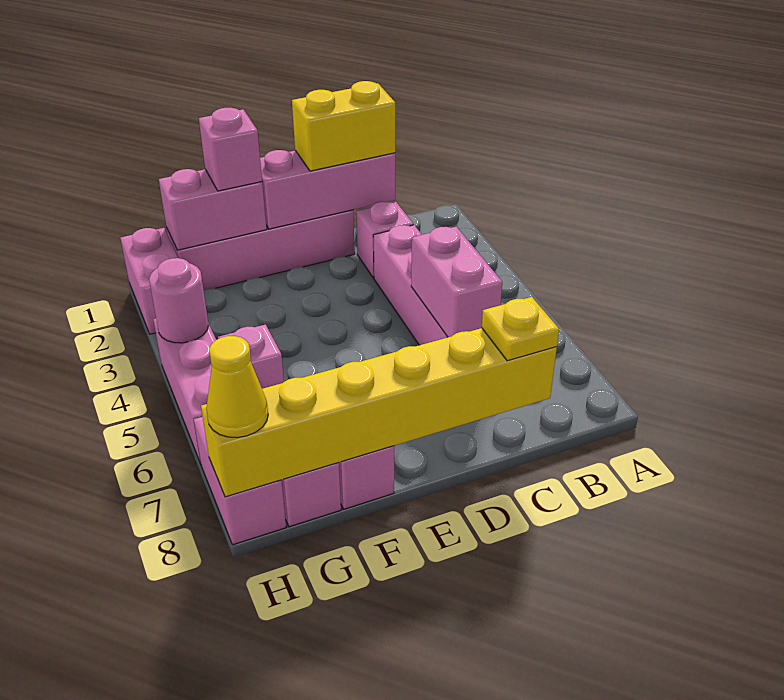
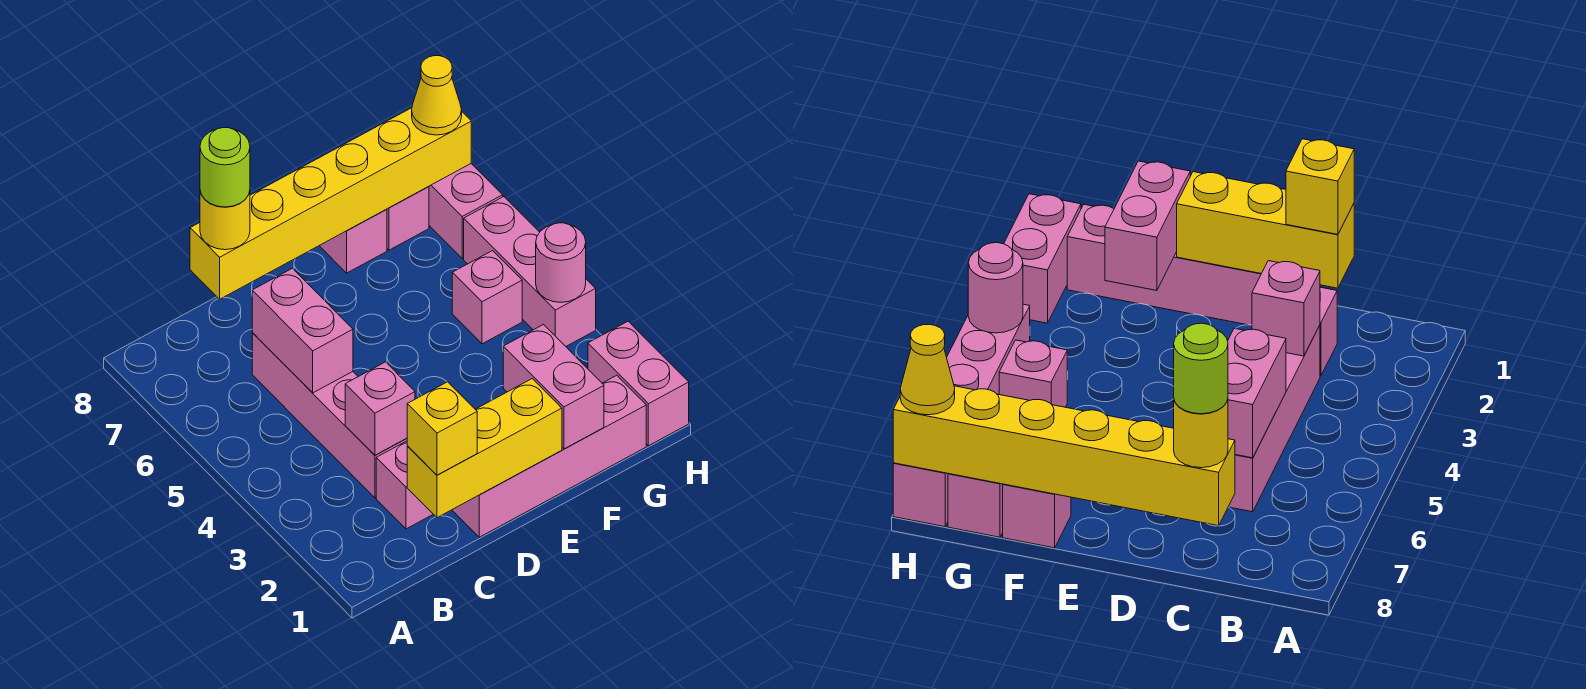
pink brick C1:E1 level 2 -> yellow brick C1:E1 level 2
yellow brick C1:D1 level 3 -> yellow brick C1 level 3
yellow plate C8 level 3 -> yellow round brick C8 level 3
none -> lime round brick C8 level 4
pink brick F1:G1 level 2 -> pink brick F1:F2 level 2
pink brick F1 level 3 -> pink brick C3 level 2

